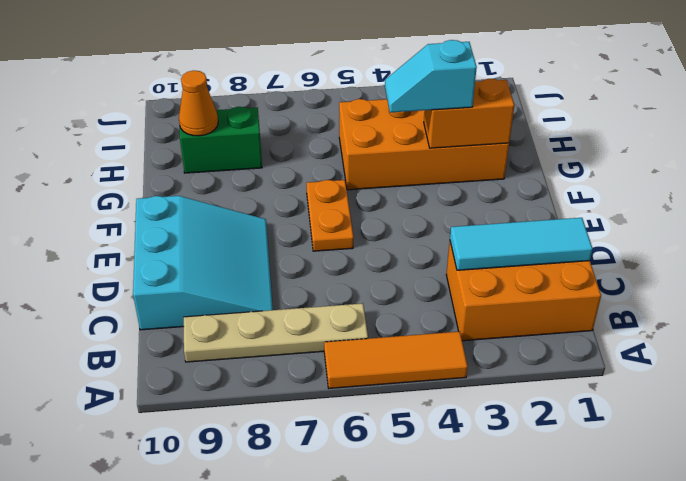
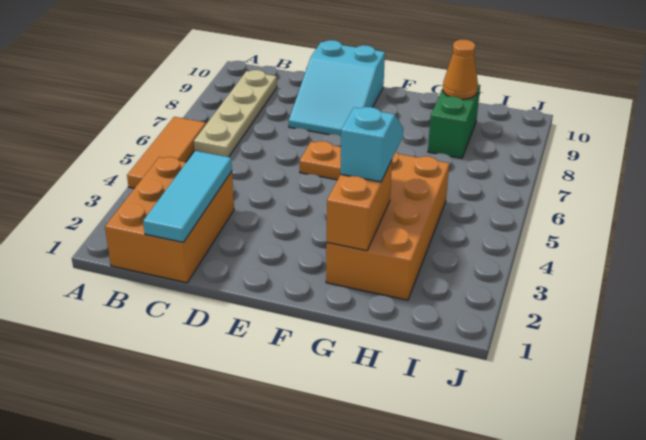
cyan slope C8:E10 level 1 top 10 -> cyan slope D8:E10 level 1 top 10

